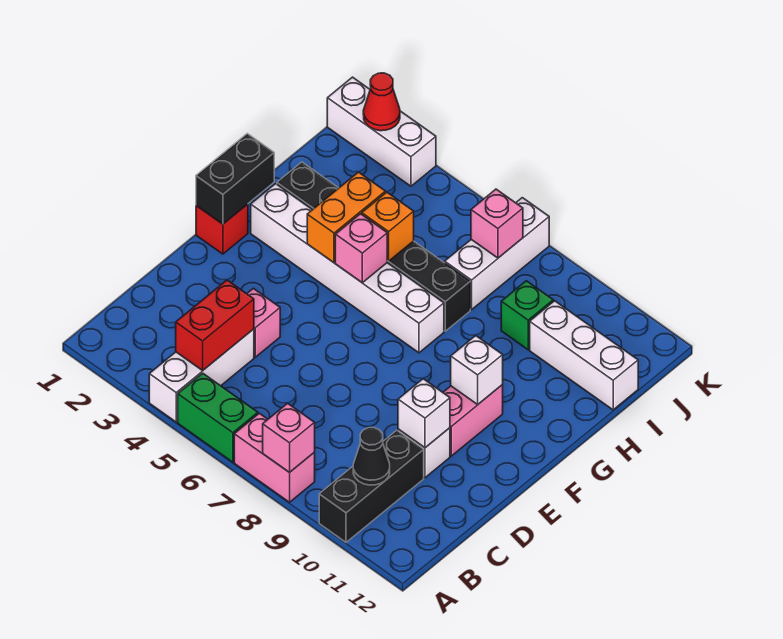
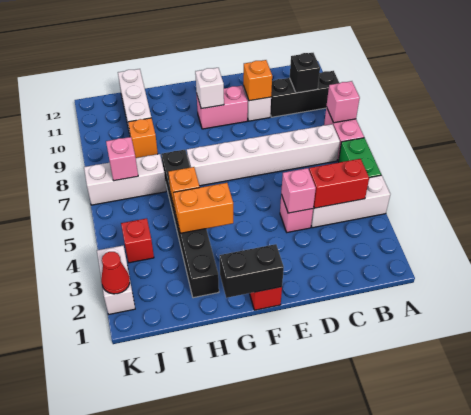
black cone B10 level 2 -> black brick B10 level 2
white brick D10 level 2 -> orange brick D10 level 2
white brick G2:G7 level 1 -> white brick B7:G7 level 1
pink brick G5 level 2 -> pink brick D4 level 2
green brick I9 level 1 -> orange brick I9 level 1
none -> red brick J4 level 1
white brick K1:K3 level 1 -> white brick K2:K3 level 1

